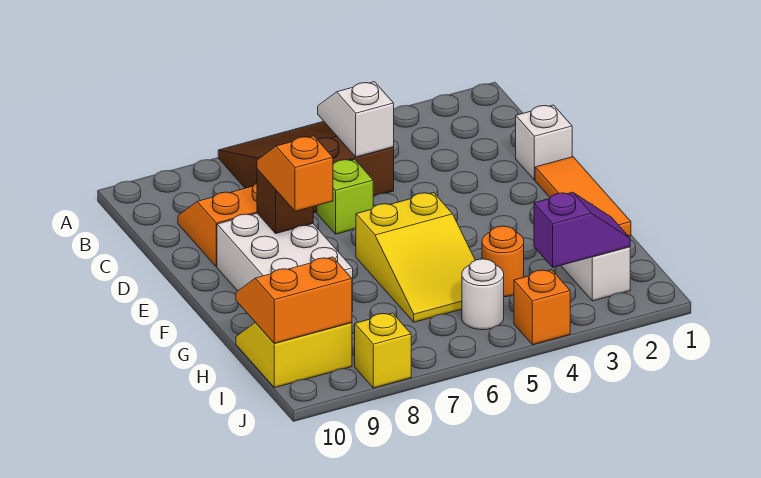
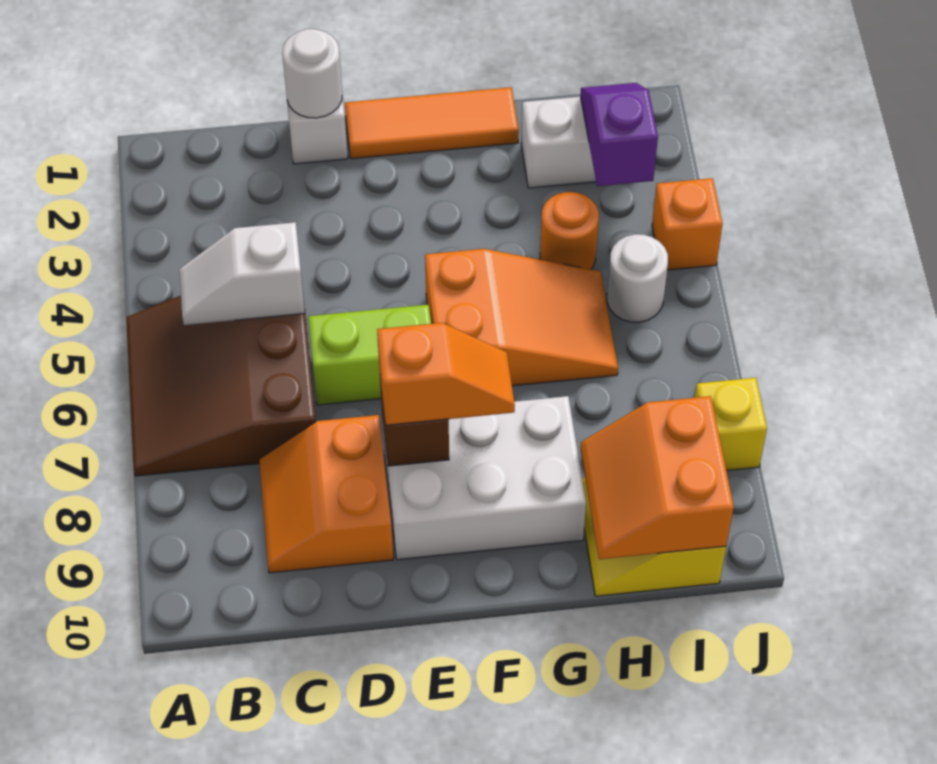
none -> white round brick D1 level 2
lime brick D6 level 1 -> lime brick D6:E6 level 1
orange slope E8:F8 level 3 top F -> orange slope E8:F8 level 3 top E
yellow slope F5:H6 level 1 top F -> orange slope F5:H6 level 1 top F

